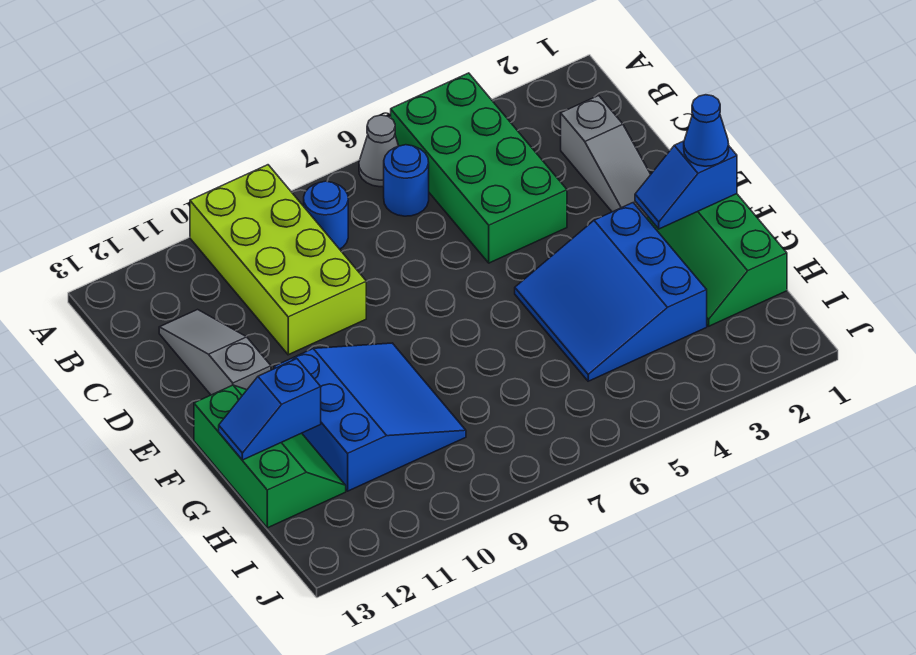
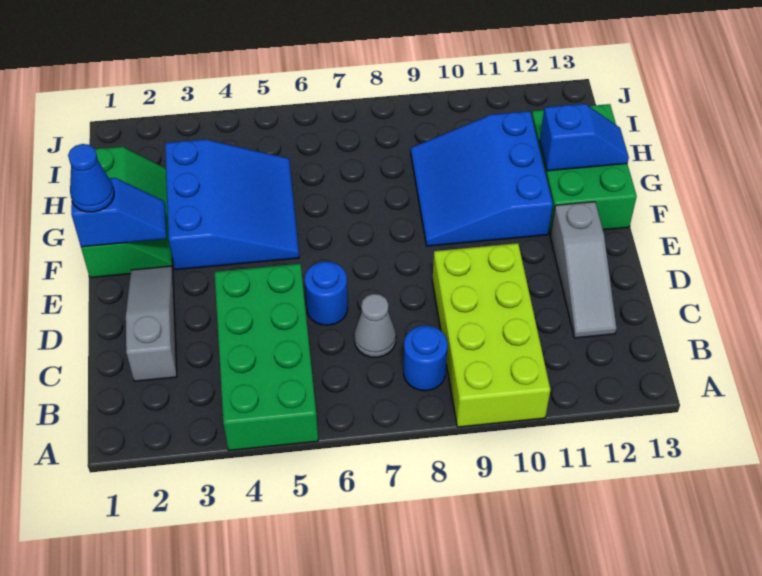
grey cone A6 level 1 -> grey cone C7 level 1
blue round brick B6 level 1 -> blue round brick D6 level 1
green slope F12:H13 level 1 top 13 -> green brick F12:H13 level 1

